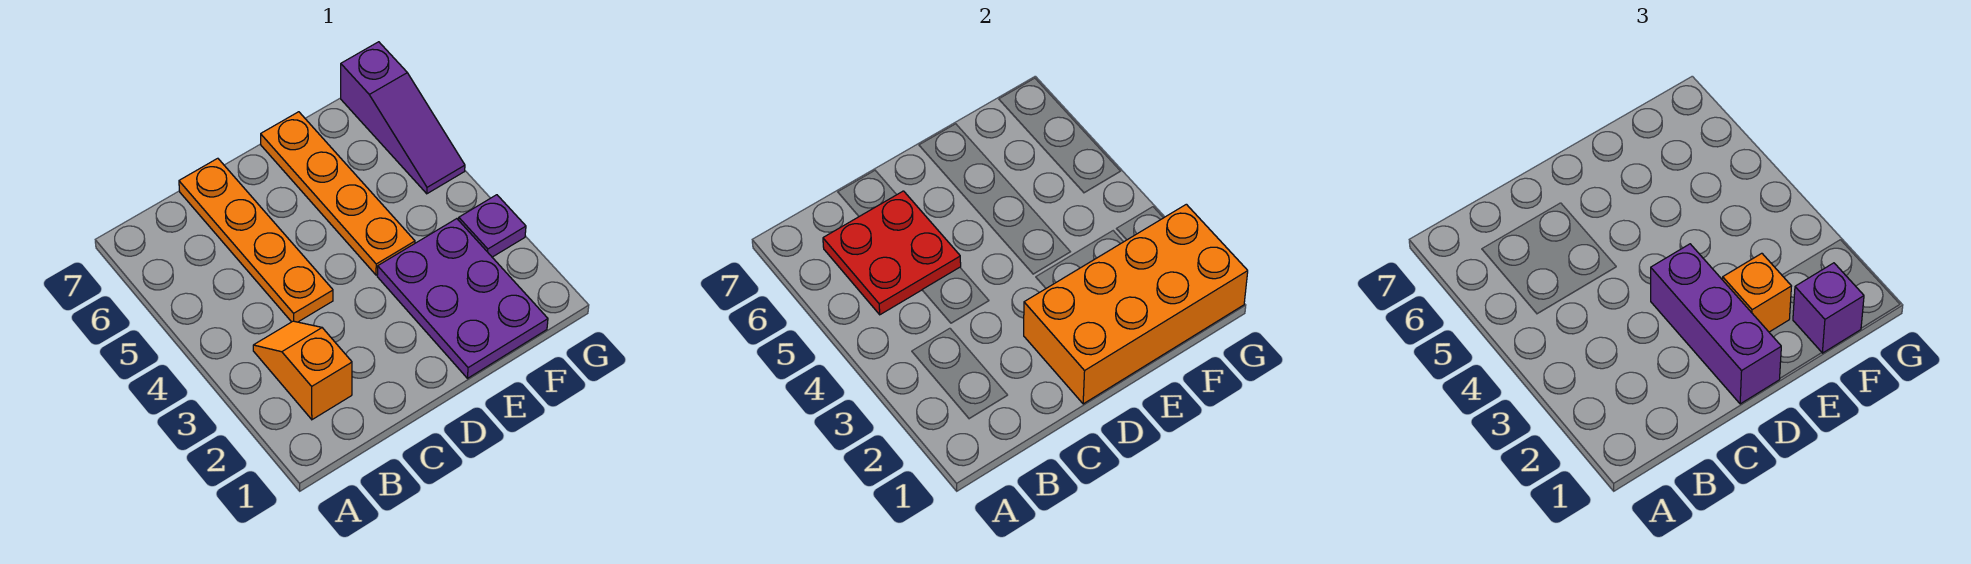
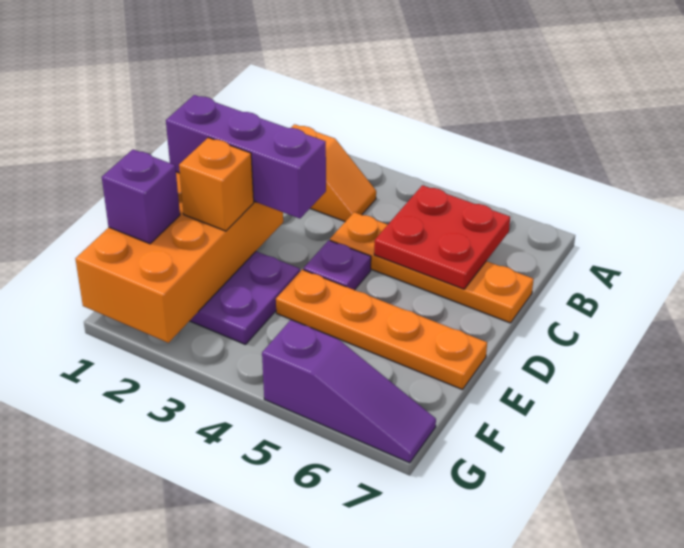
purple plate G3 level 1 -> purple plate D4 level 1
purple slope G5:G7 level 1 top 7 -> purple slope G5:G7 level 1 top 5

